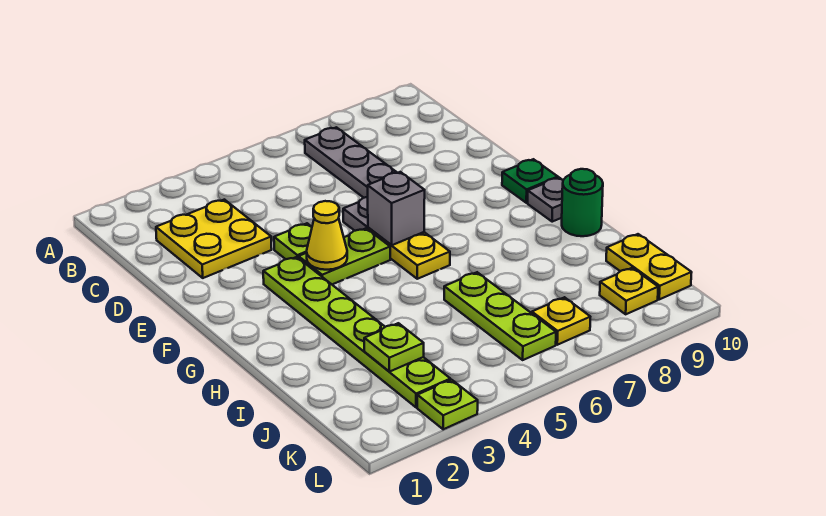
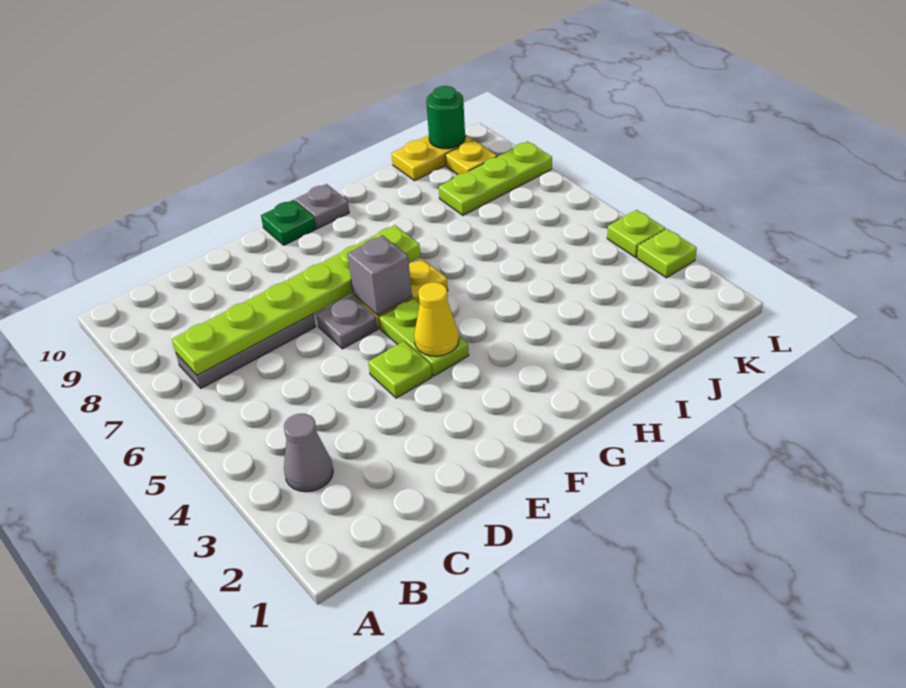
none -> grey cone B3 level 1
yellow plate C2:D3 level 1 -> none
lime plate F3:K3 level 1 -> lime plate B7:G7 level 2
green round brick H10 level 1 -> green round brick K10 level 2
lime plate I6:K6 level 1 -> lime plate J8:L8 level 1
lime plate J3 level 2 -> lime plate L4 level 1
yellow plate K7 level 1 -> none

